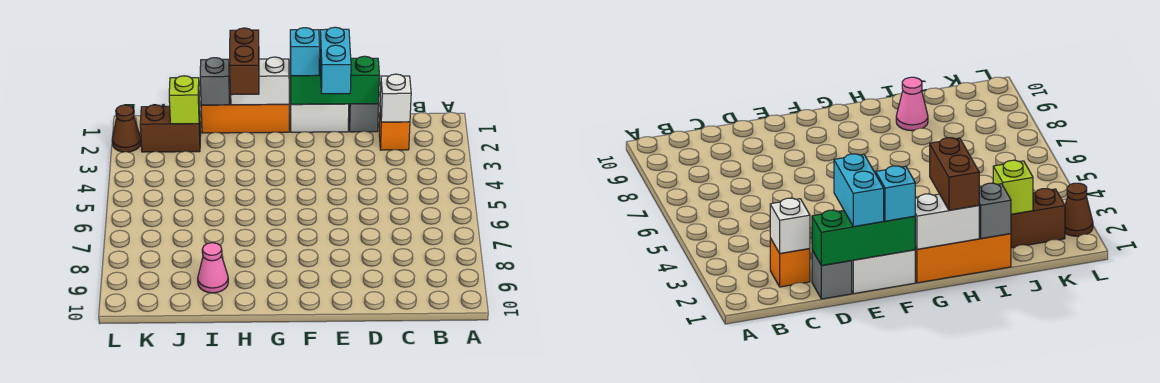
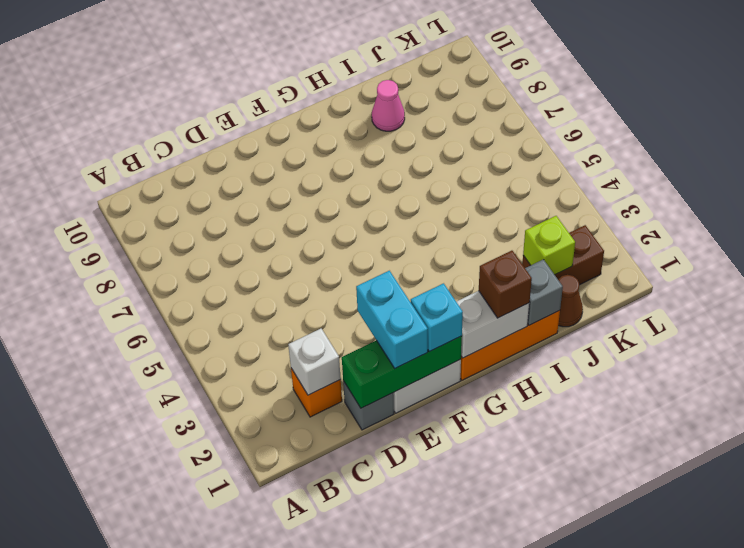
brown brick H1:H2 level 3 -> brown brick H1 level 3
brown cone L2 level 1 -> brown cone J1 level 1

